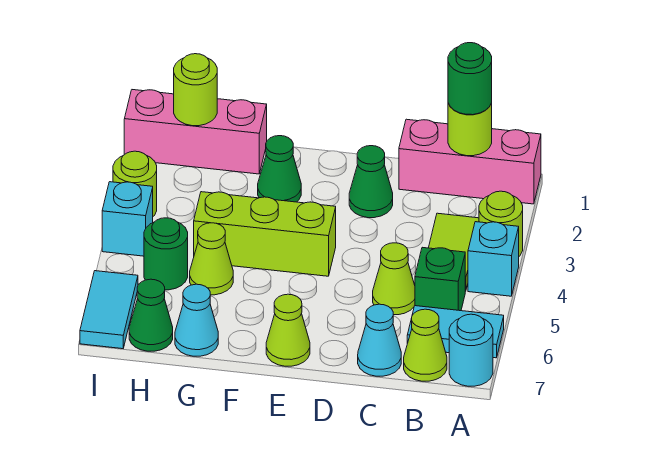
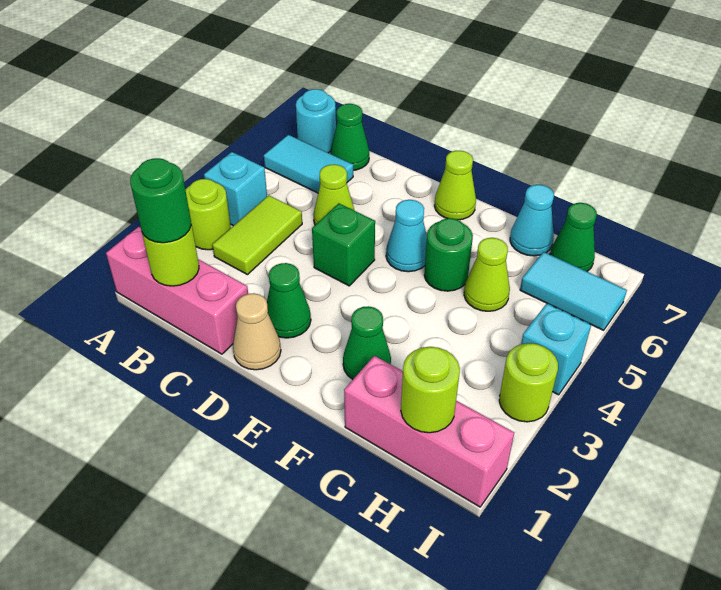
green brick B5 level 1 -> green brick D4 level 1
lime cone B7 level 1 -> green cone B7 level 1
cyan cone C7 level 1 -> cyan cone E5 level 1
none -> tan cone D1 level 1
lime brick E4:G4 level 1 -> none
green round brick H5 level 1 -> green round brick F5 level 1
cyan tile I6:I7 level 1 -> cyan tile H6:I6 level 1

